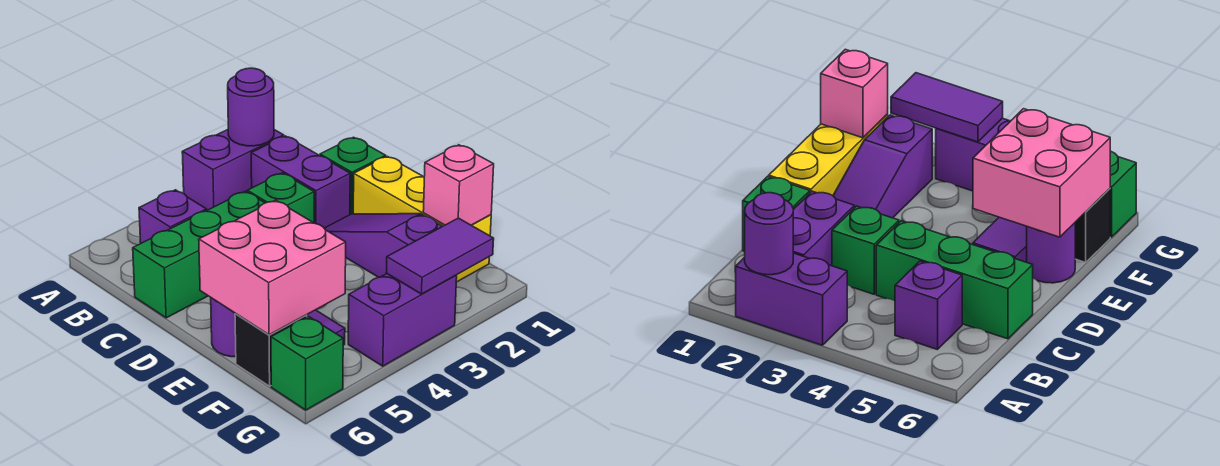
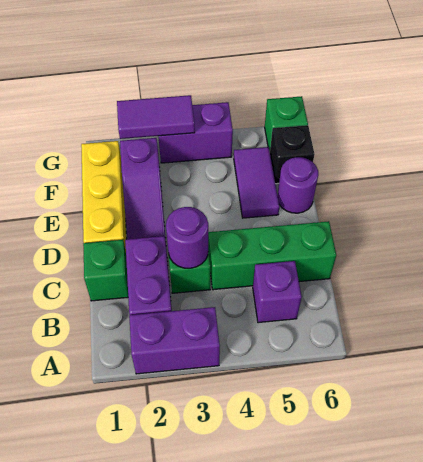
purple round brick A2 level 2 -> purple round brick C3 level 2
pink brick E5:F6 level 2 -> none
pink brick F1 level 2 -> none

